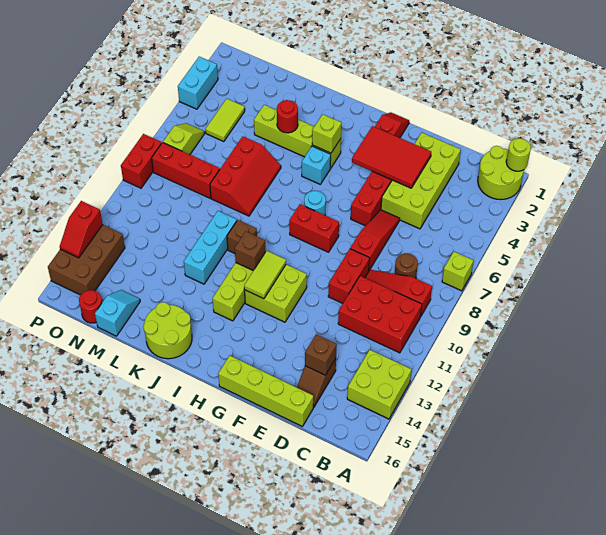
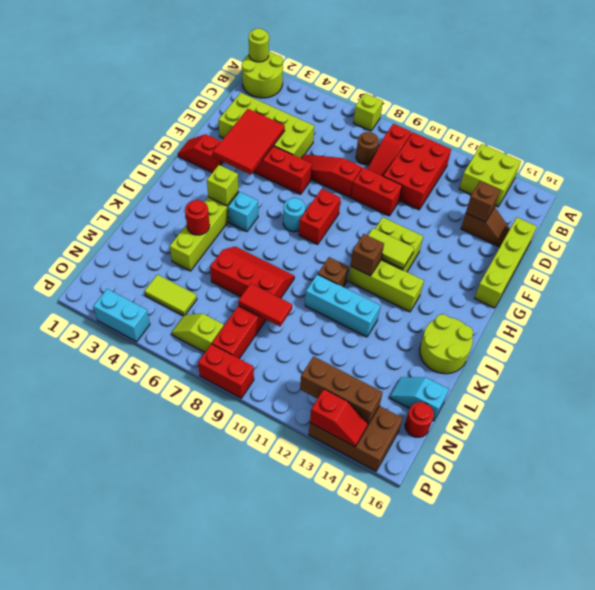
none -> red tile M8:M9 level 2
none -> brown brick O12:O14 level 2

